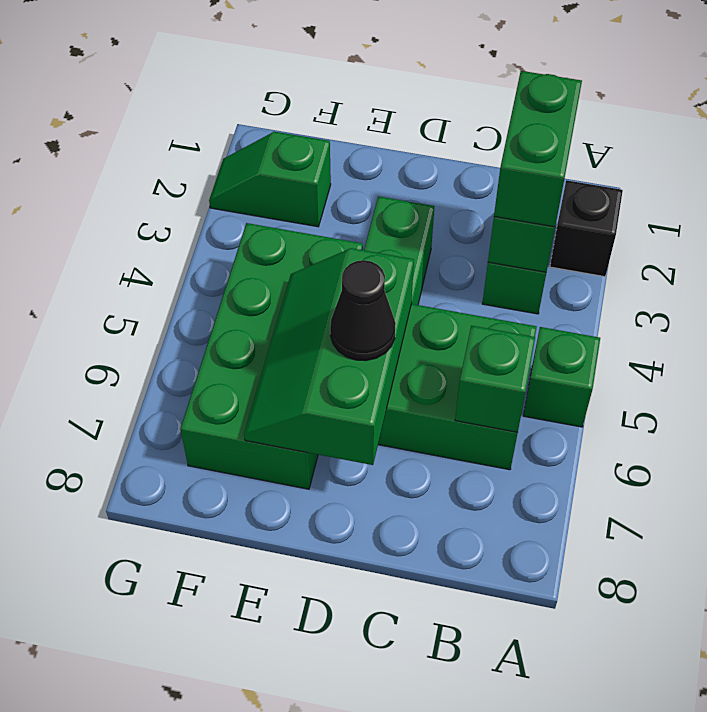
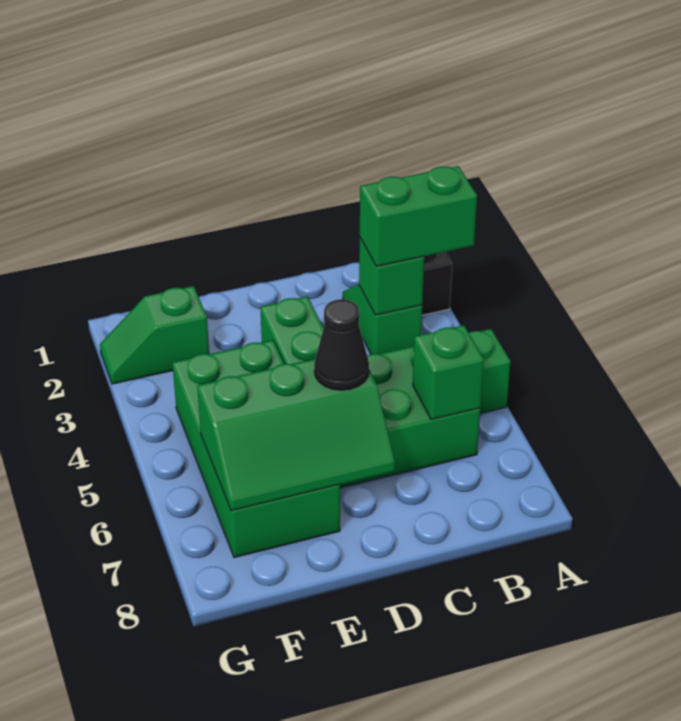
green brick B2:B3 level 3 -> green brick A3:B3 level 3
green slope D5:E7 level 2 top D -> green slope D6:F7 level 2 top 6

